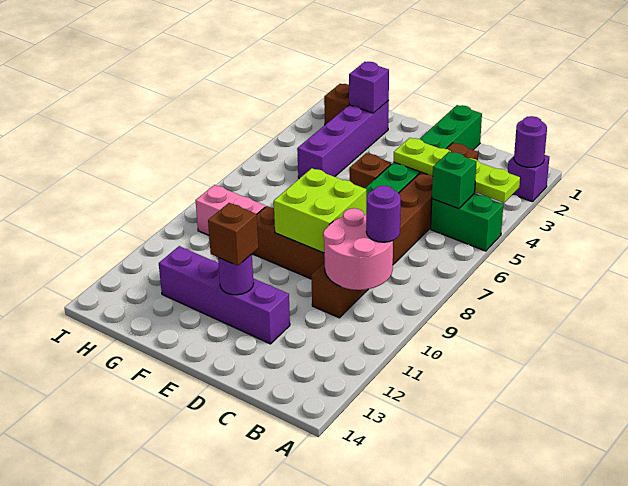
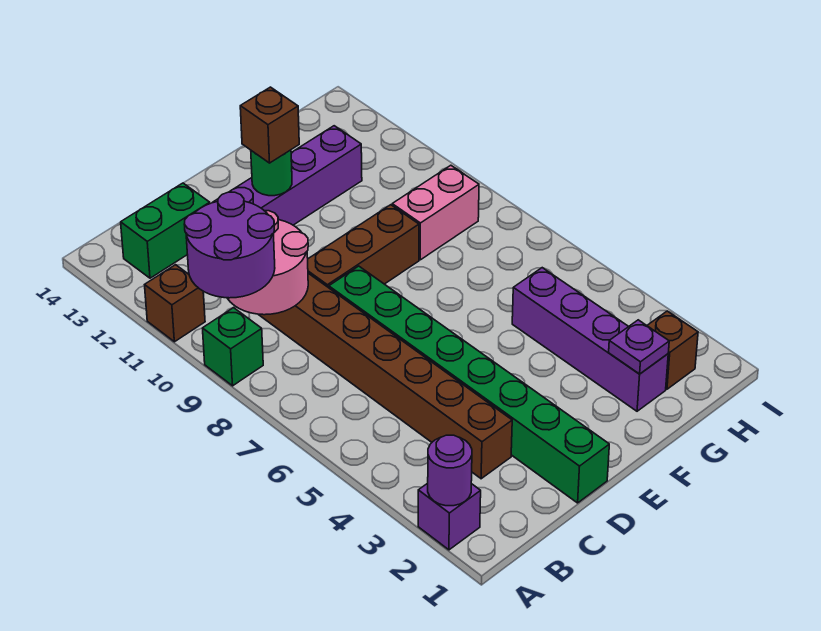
lime plate A4:D4 level 2 -> none
green brick A5:B5 level 1 -> green brick B13:C13 level 1
green brick B5 level 2 -> green brick A9 level 1
purple round brick B9 level 3 -> purple round brick A9:B10 level 3
lime brick D8:E9 level 2 -> none
brown brick E5 level 1 -> brown brick A11 level 1
purple round brick E12 level 2 -> green round brick E12 level 2
purple brick G2 level 2 -> purple plate G2 level 2

